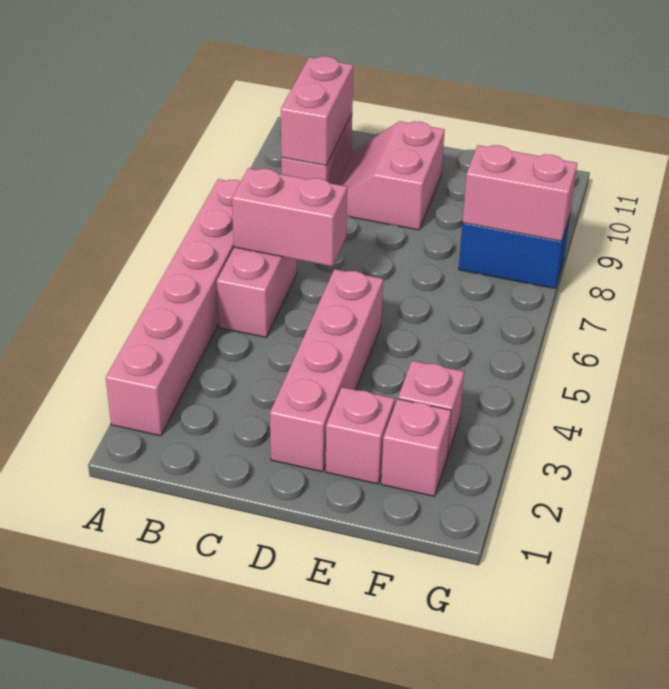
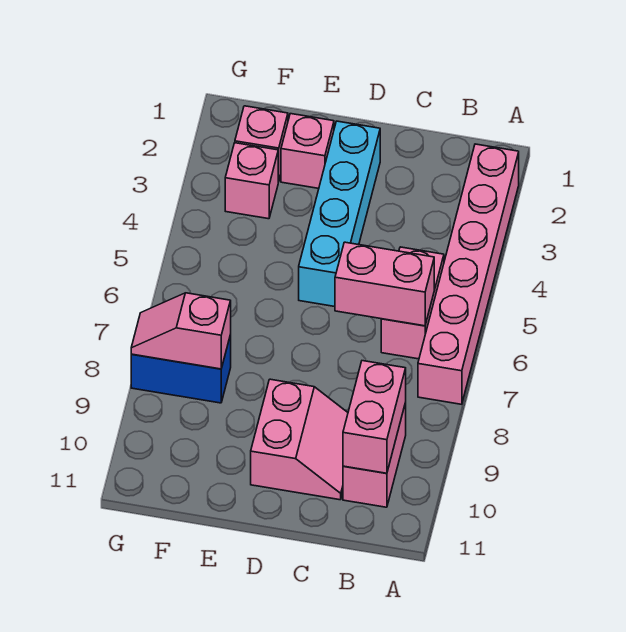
pink brick D2:D5 level 1 -> cyan brick D2:D5 level 1
pink brick F8:G8 level 2 -> pink slope F8:G8 level 2 top F

